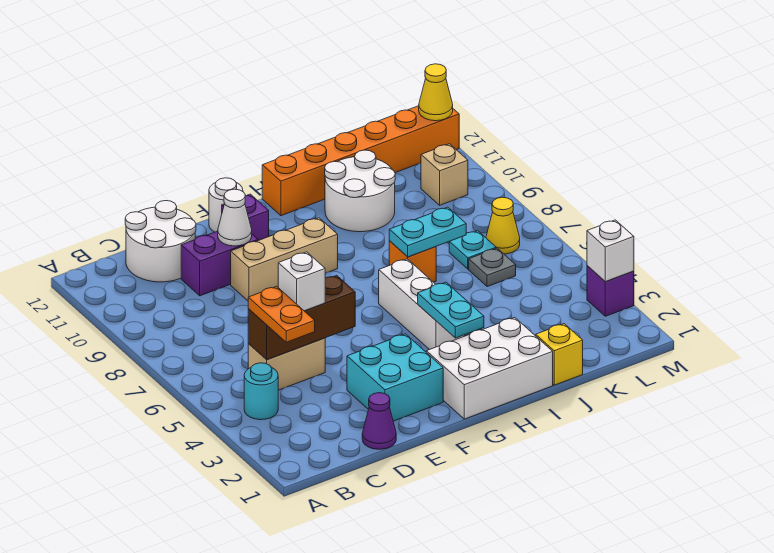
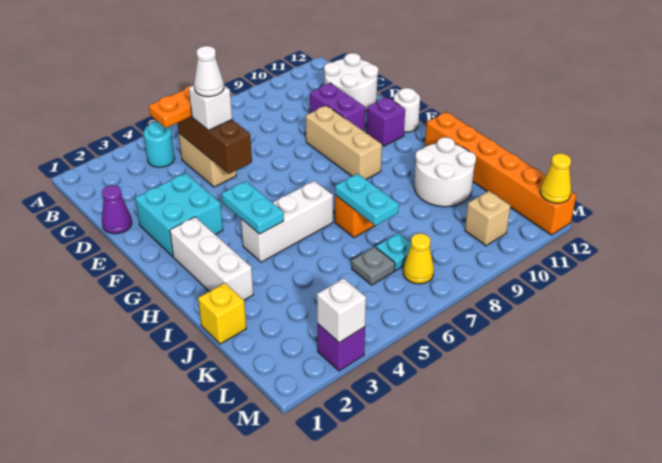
white cone E10 level 2 -> white cone D5 level 4
white brick G1:I2 level 1 -> white brick G2:I2 level 1
cyan plate H3:H4 level 2 -> cyan plate G4:H4 level 2

